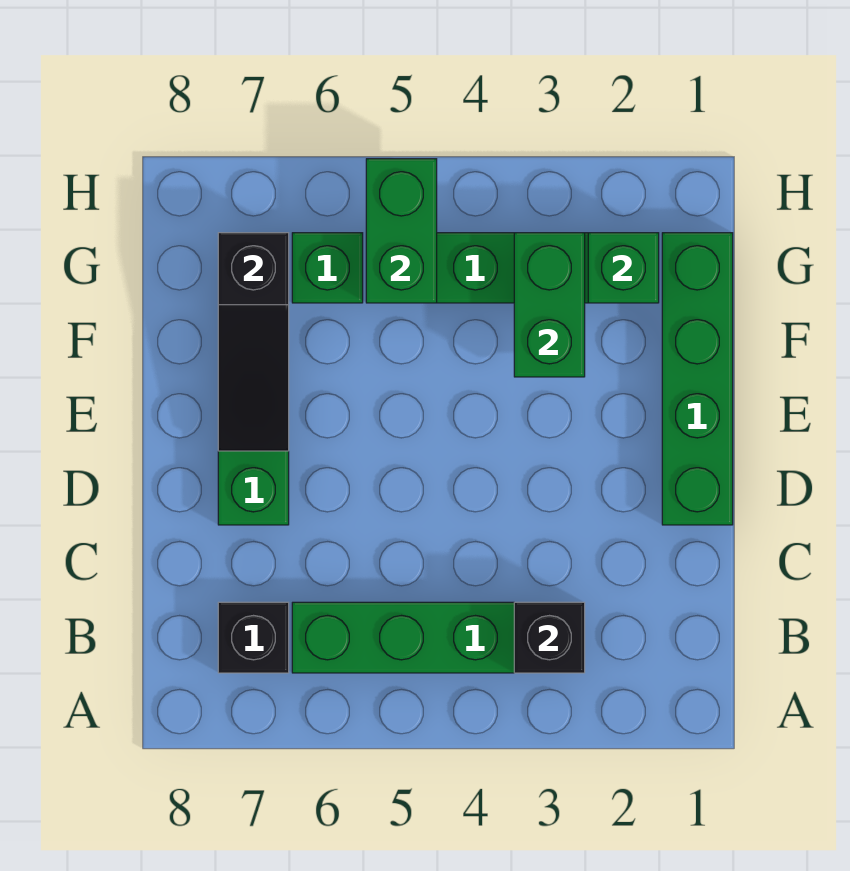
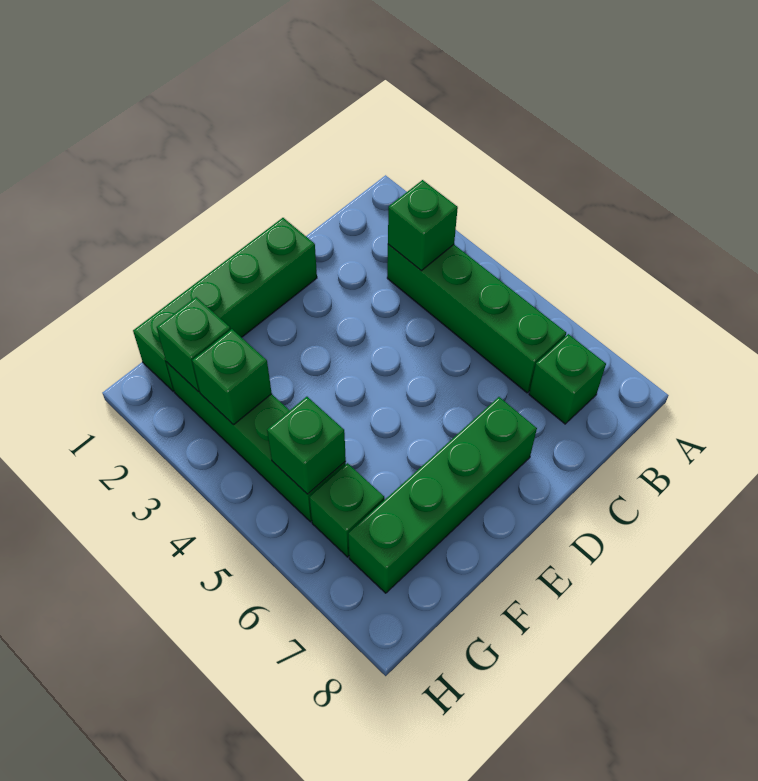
black brick B3 level 2 -> green brick B3 level 2
black brick B7 level 1 -> green brick B7 level 1
black slope E7:G7 level 2 top G -> none
green brick F3:G3 level 2 -> green brick G3 level 2
green brick G5:H5 level 2 -> green brick G5 level 2

